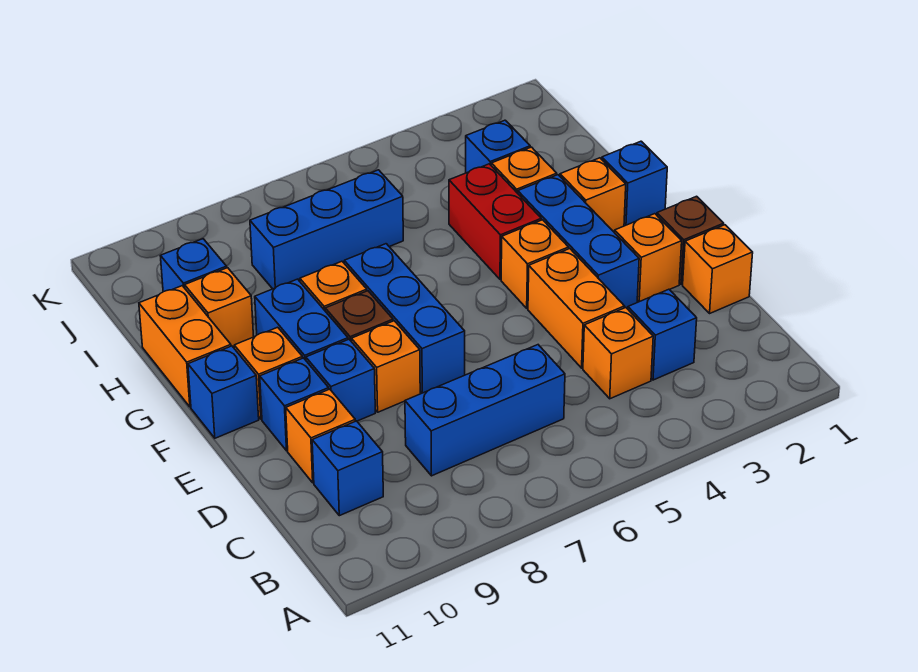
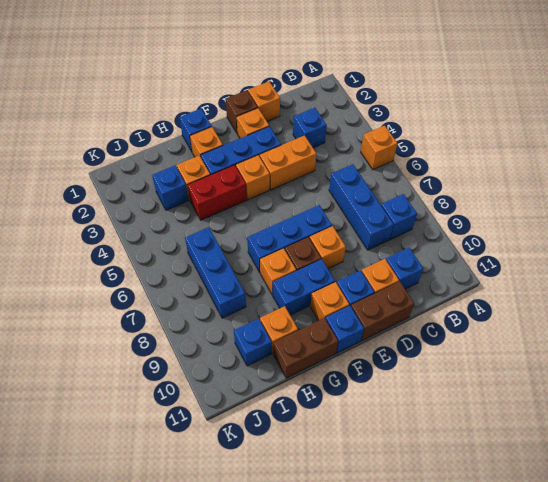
orange brick C4 level 1 -> orange brick A5 level 1
none -> brown brick D11:E11 level 1
blue brick E9 level 1 -> blue brick B8 level 1
orange brick G11:H11 level 1 -> brown brick G11:H11 level 1

